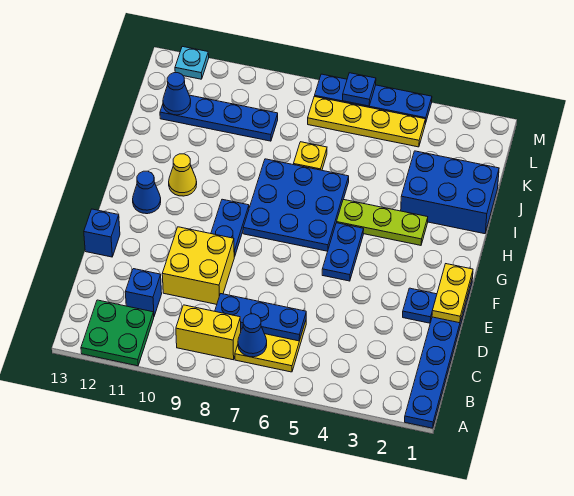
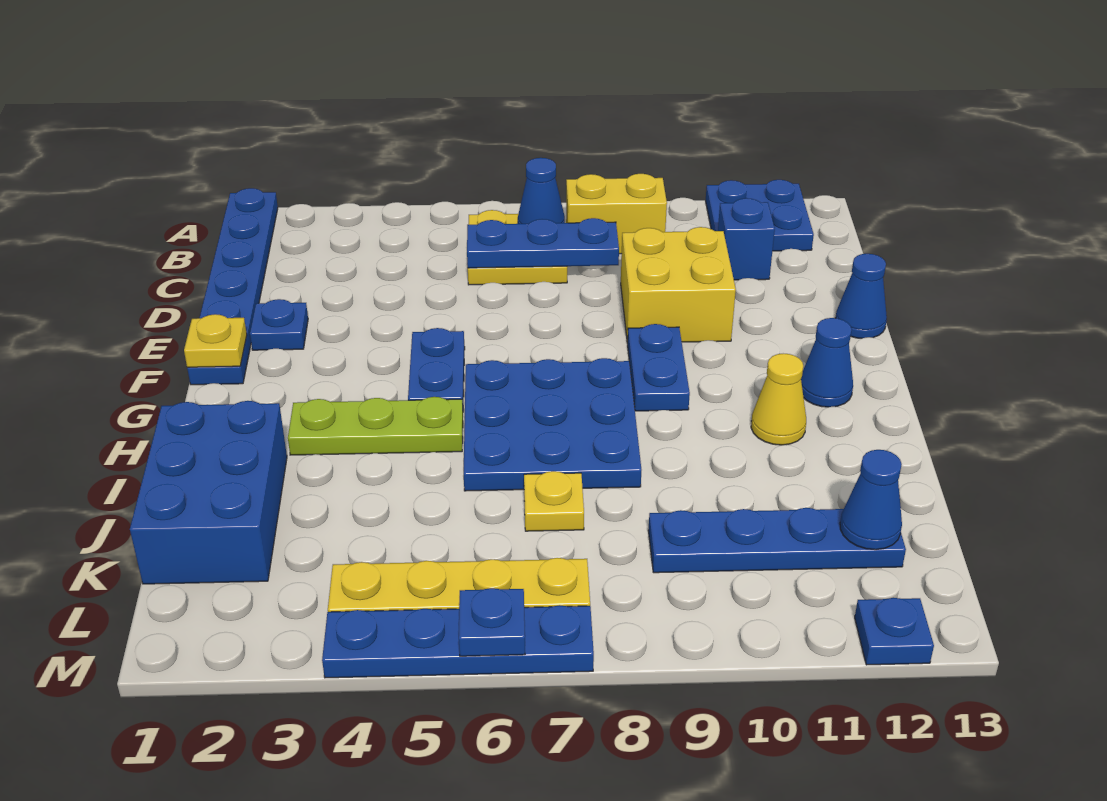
green plate A11:B12 level 1 -> blue plate A11:B12 level 1
yellow plate E1:F1 level 2 -> yellow plate F1 level 2
blue brick E13 level 1 -> blue cone E13 level 1
blue brick I1:J3 level 1 -> blue brick I1:K2 level 1
cyan plate M12 level 1 -> blue plate M12 level 1

